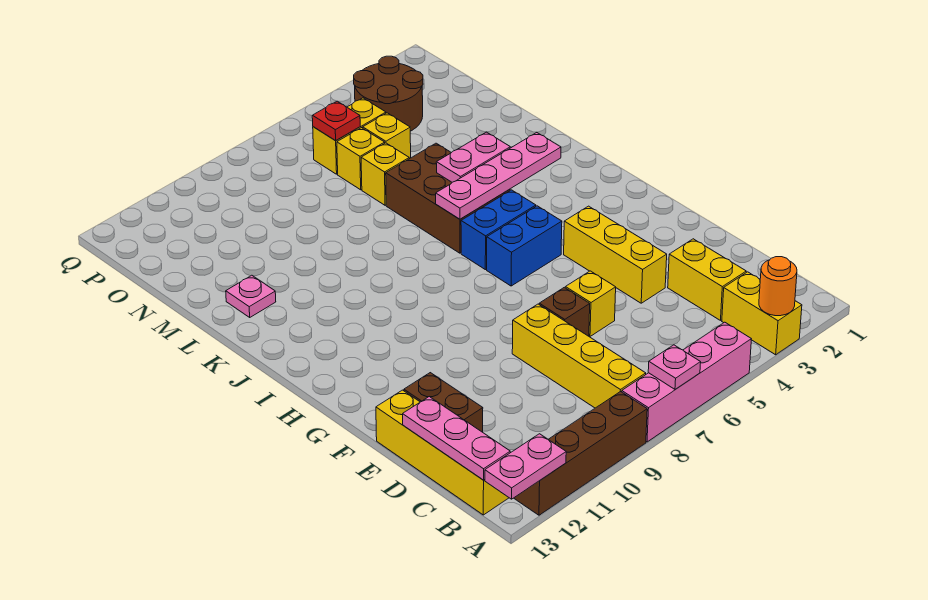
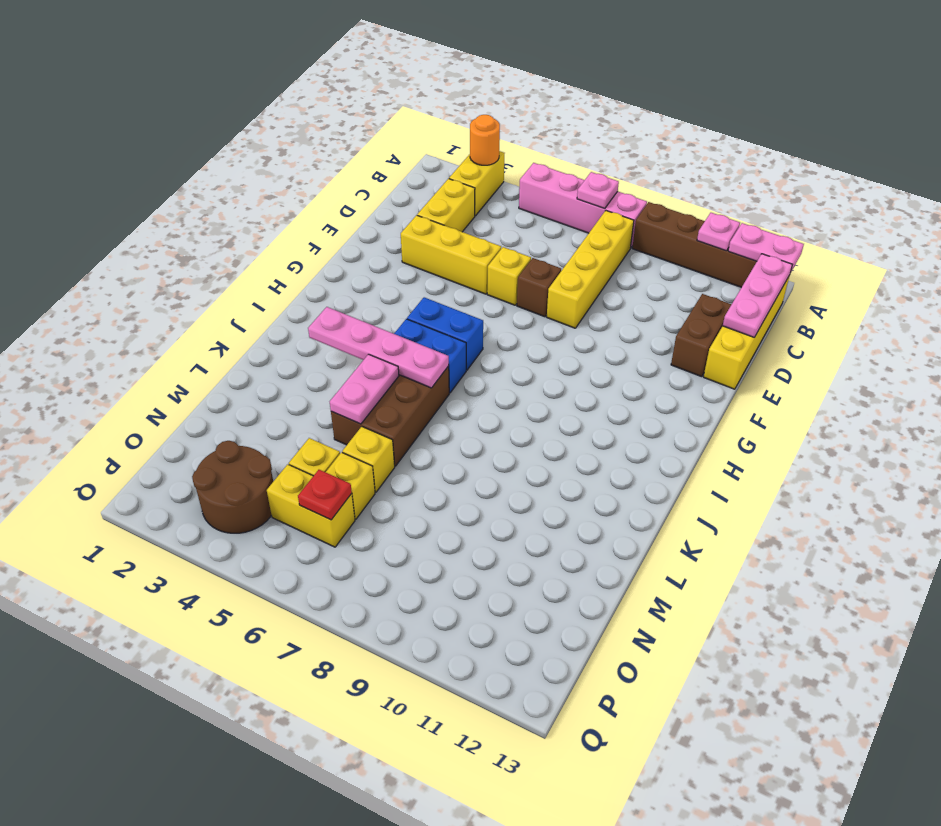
yellow brick E4:G4 level 1 -> yellow brick E3:E5 level 1
pink plate K4:K5 level 2 -> pink plate K5:L5 level 2
pink plate L12 level 1 -> pink plate A11 level 2

